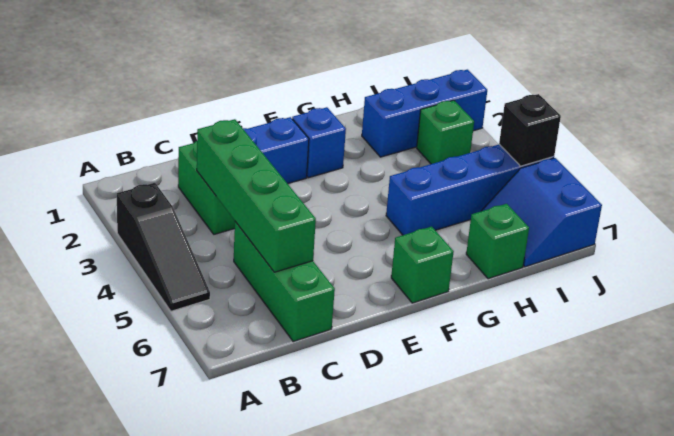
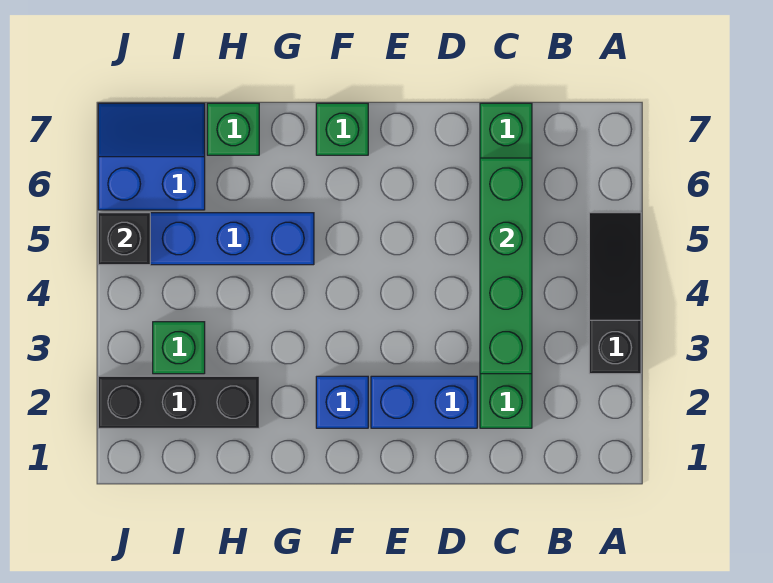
blue brick H2:J2 level 1 -> black brick H2:J2 level 1
blue slope I6:J7 level 1 top J -> blue slope I6:J7 level 1 top 6

